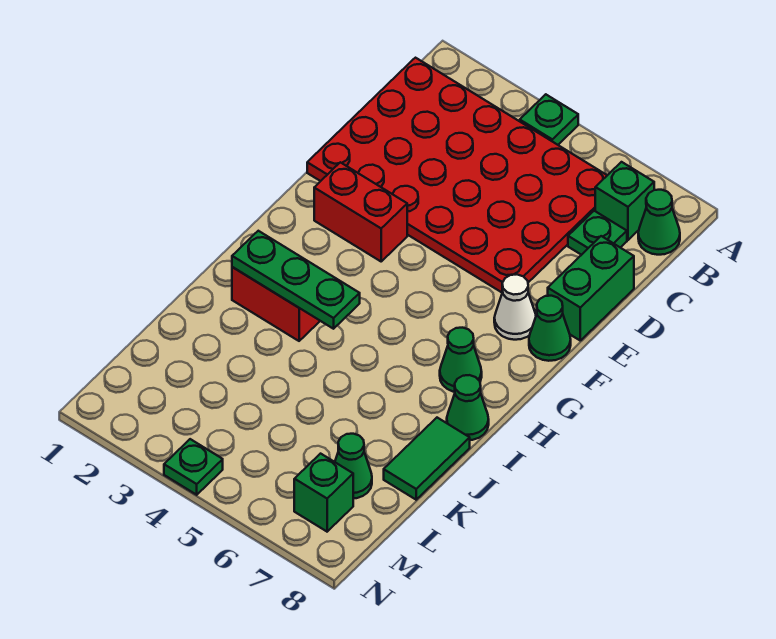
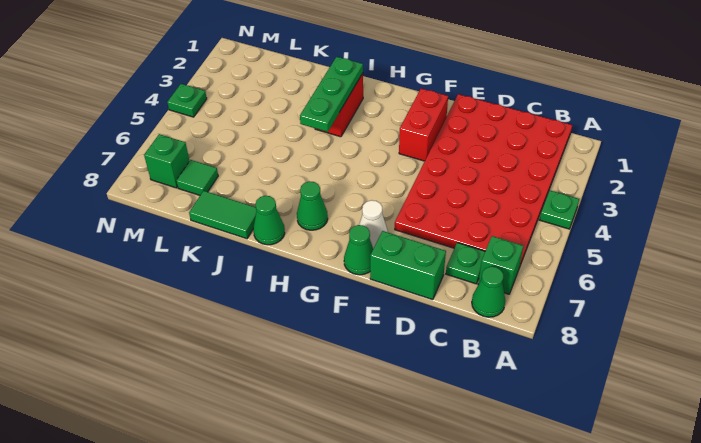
green cone L7 level 1 -> green tile L7 level 1

